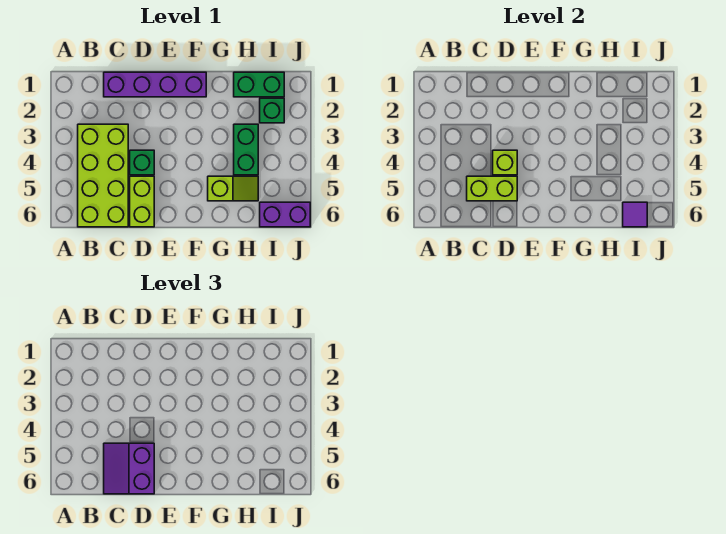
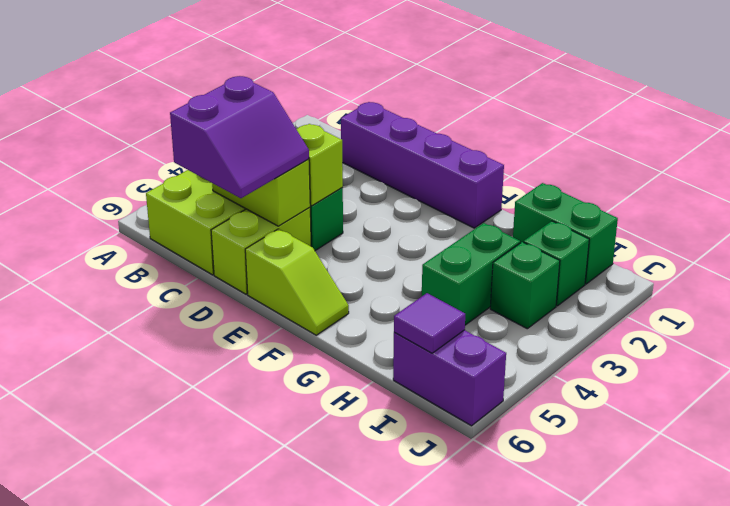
purple slope C5:D6 level 3 top D -> purple slope C5:D6 level 3 top C
lime slope G5:H5 level 1 top G -> lime slope E6:F6 level 1 top E
none -> green brick I3 level 1

